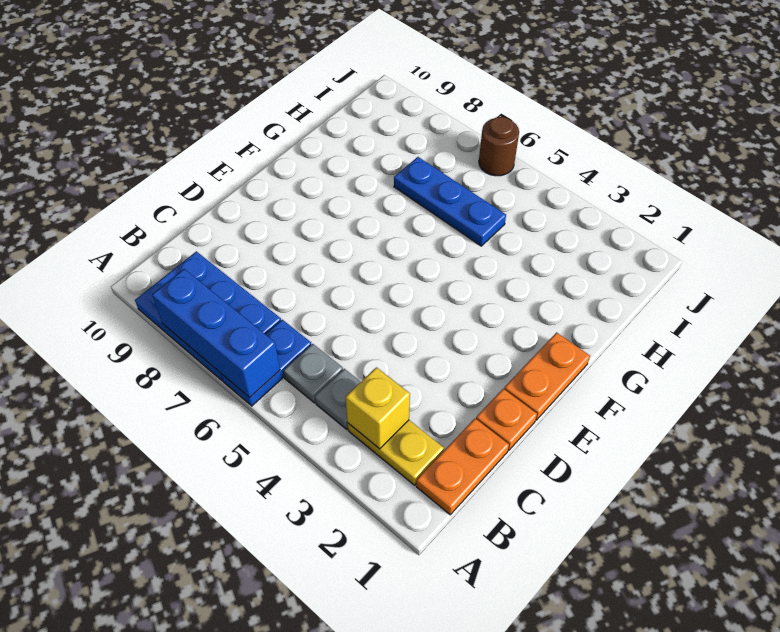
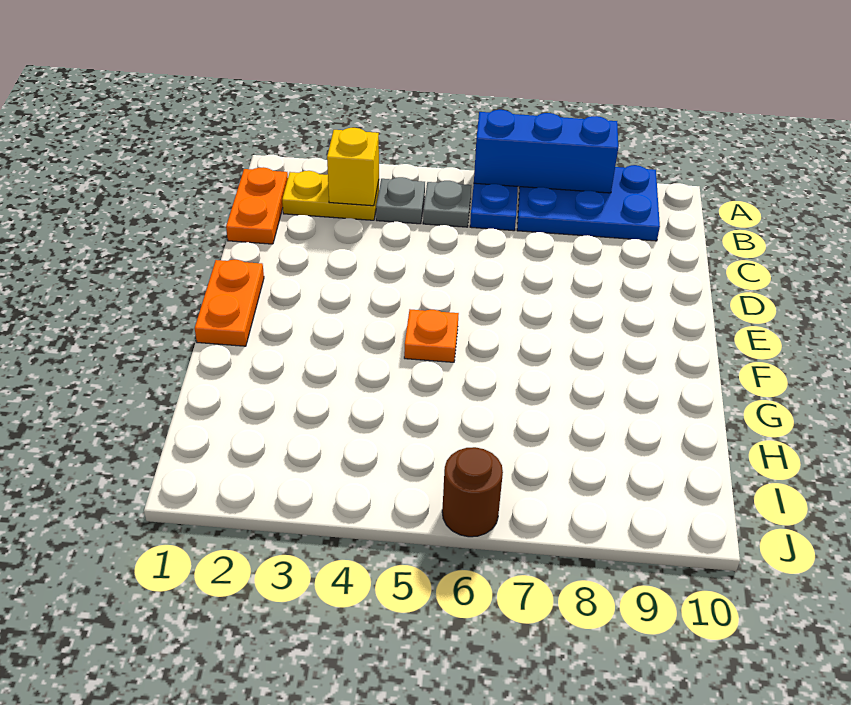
orange plate D1 level 1 -> orange plate F5 level 1
blue plate H5:H7 level 1 -> none

